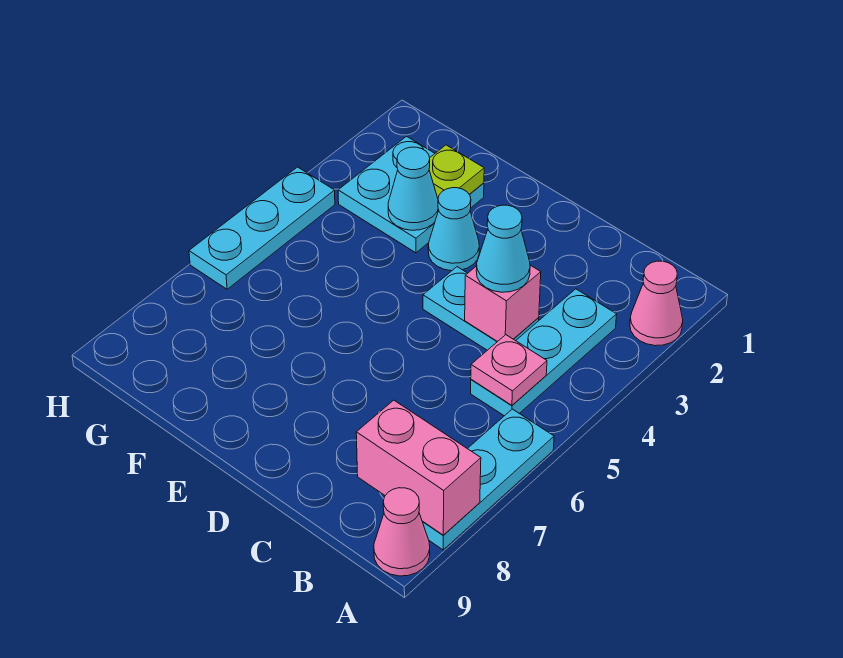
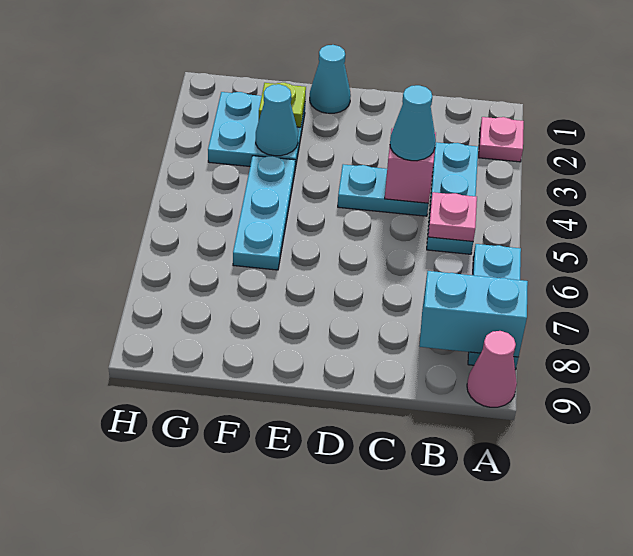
pink cone A2 level 1 -> pink plate A2 level 1
pink brick A8:B8 level 2 -> cyan brick A8:B8 level 2
cyan cone E3 level 1 -> cyan cone E1 level 1
cyan plate H4:H6 level 1 -> cyan plate F4:F6 level 1

